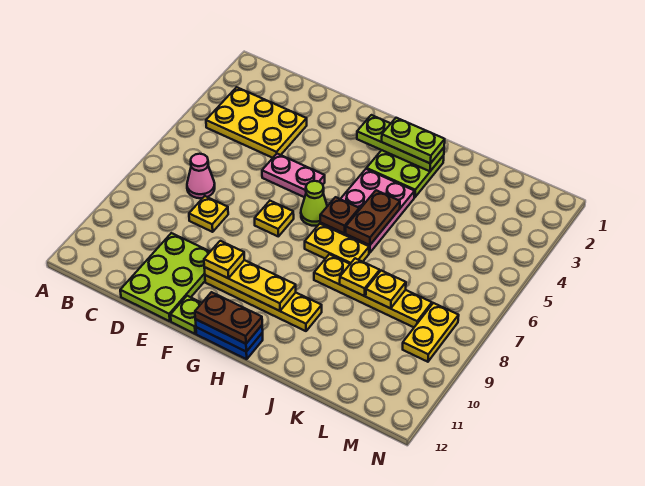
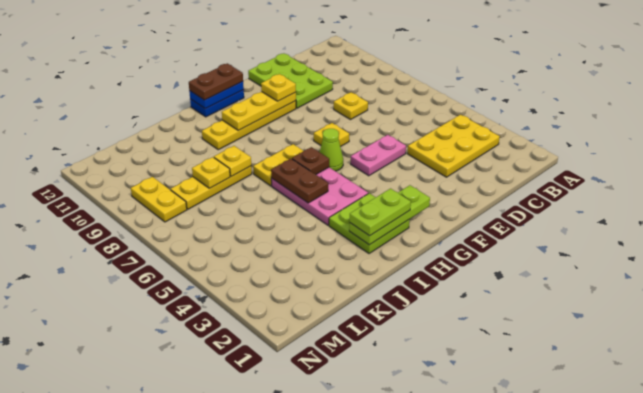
pink cone C7 level 1 -> none
lime plate F12 level 1 -> none
yellow plate I8:L8 level 1 -> yellow plate J8:L8 level 1

